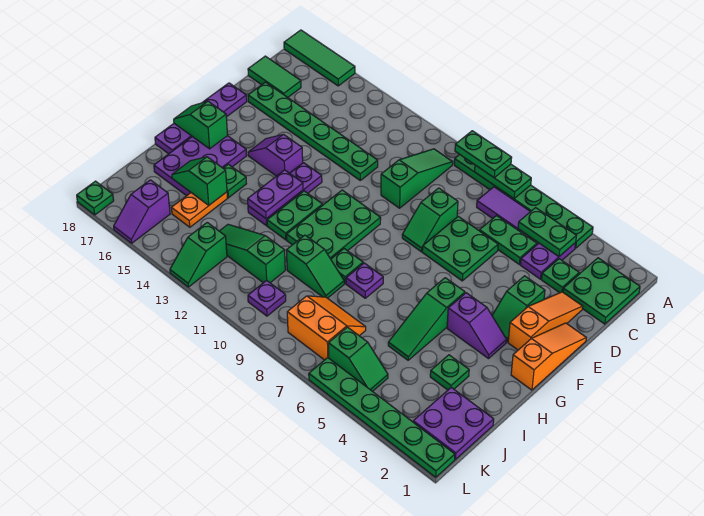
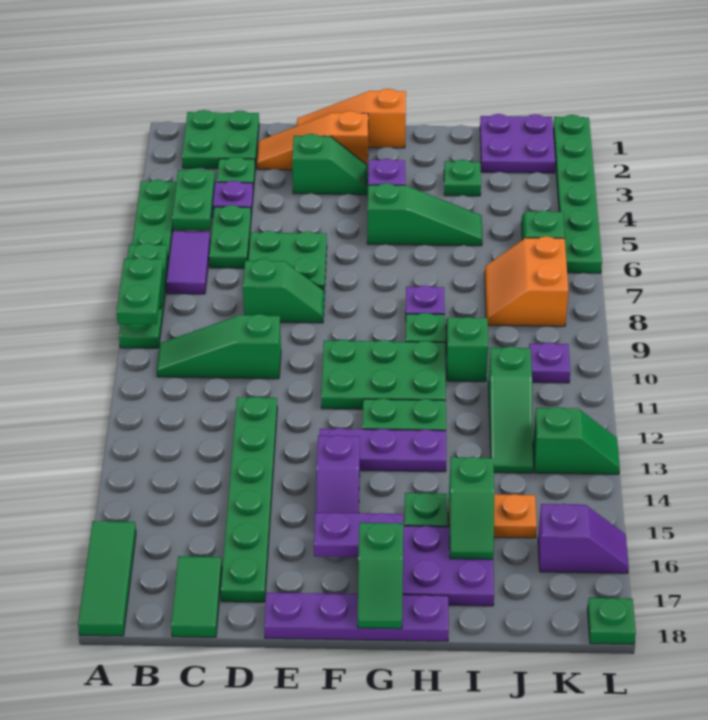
purple plate G13:H13 level 2 -> purple plate F16:G16 level 2

